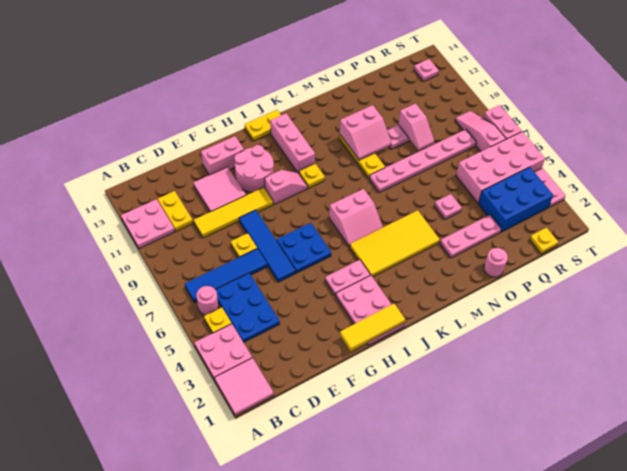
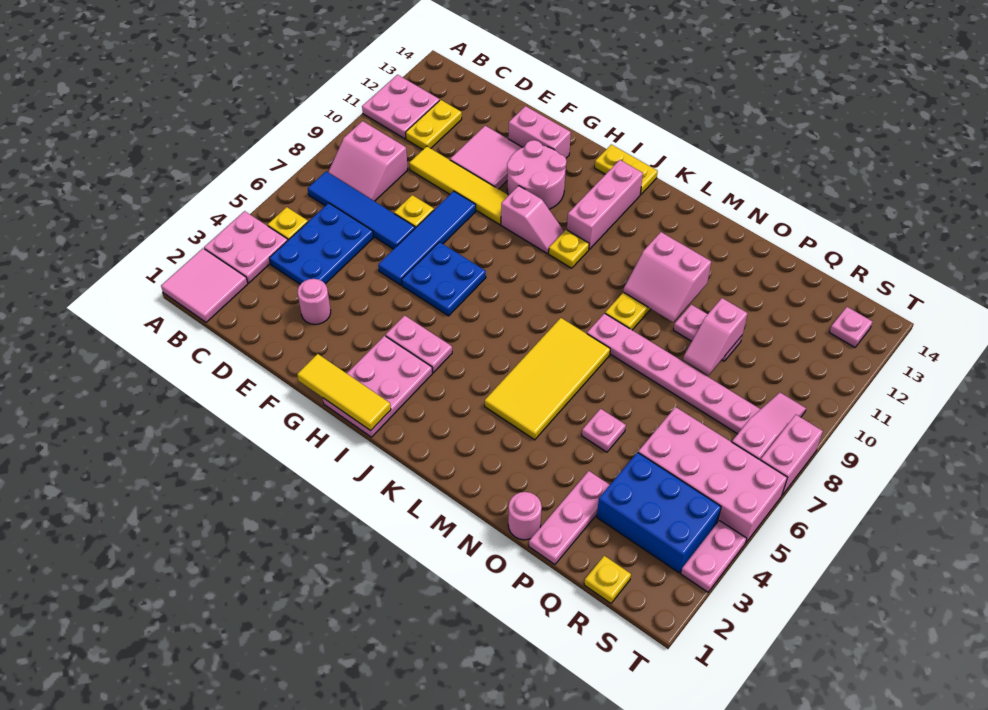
pink round brick B6 level 1 -> pink round brick E3 level 1
yellow tile J4:M5 level 1 -> yellow tile L4:M7 level 1
pink slope J6:K7 level 1 top 7 -> pink slope B8:C9 level 1 top 9
pink plate N3:P3 level 1 -> pink plate P1:P3 level 1

